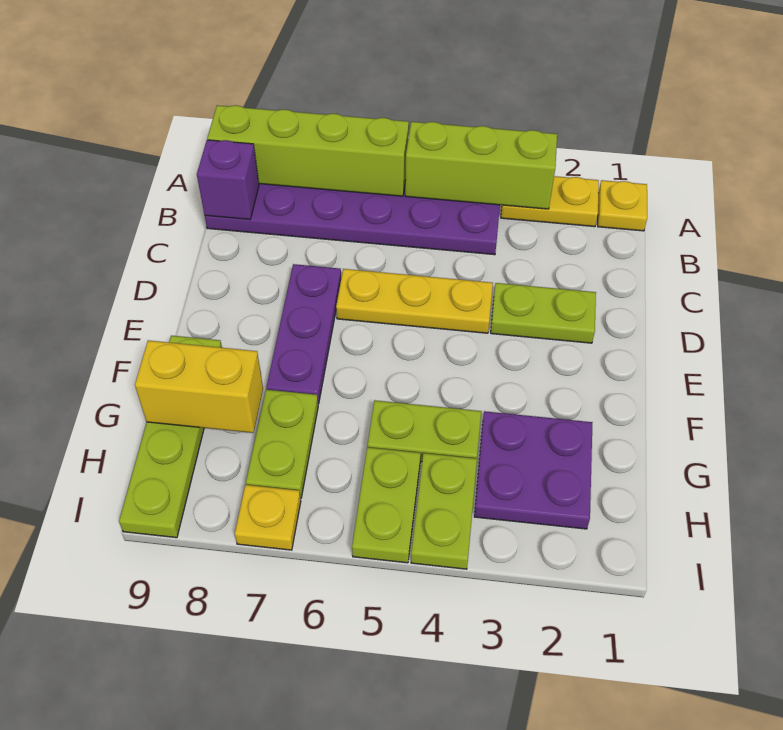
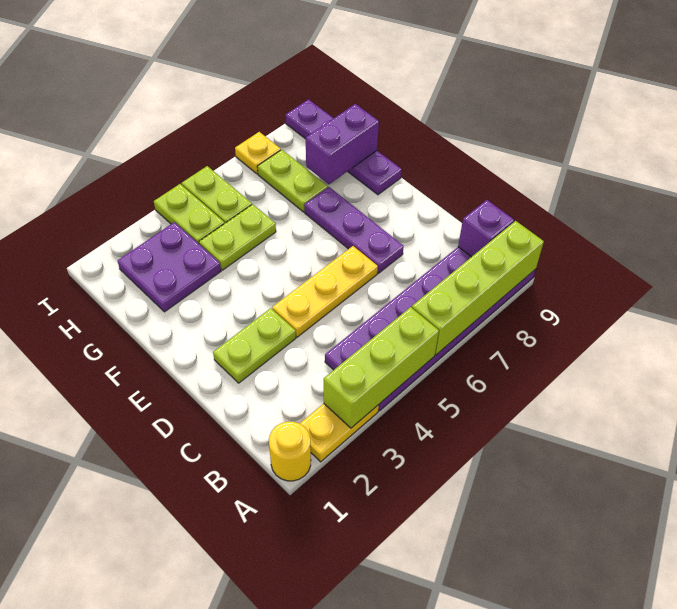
yellow plate A1 level 1 -> yellow round brick A1 level 1
lime plate F9:I9 level 1 -> purple plate F9:I9 level 1
yellow brick G8:G9 level 2 -> purple brick G8:G9 level 2

